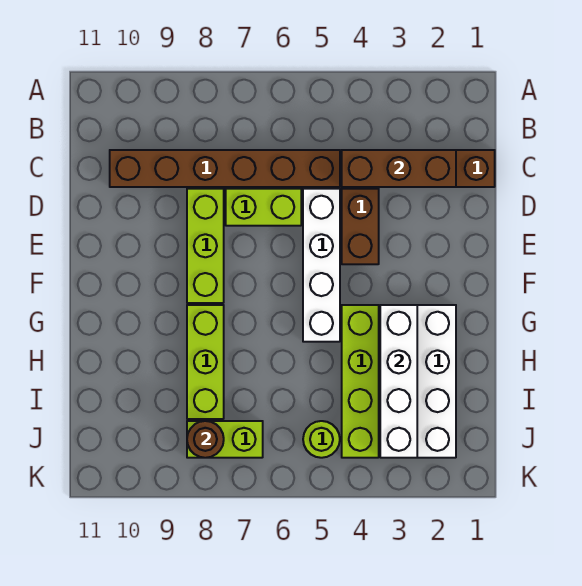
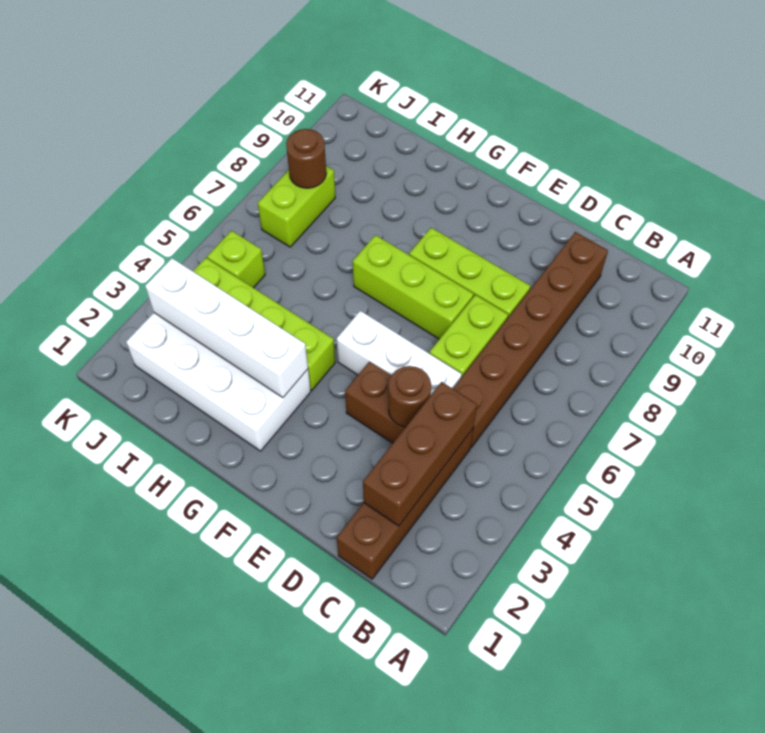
none -> brown round brick D4 level 2
white brick D5:G5 level 1 -> white brick D5:F5 level 1
lime brick G8:I8 level 1 -> lime brick E7:G7 level 1
lime round brick J5 level 1 -> lime brick J5 level 1

